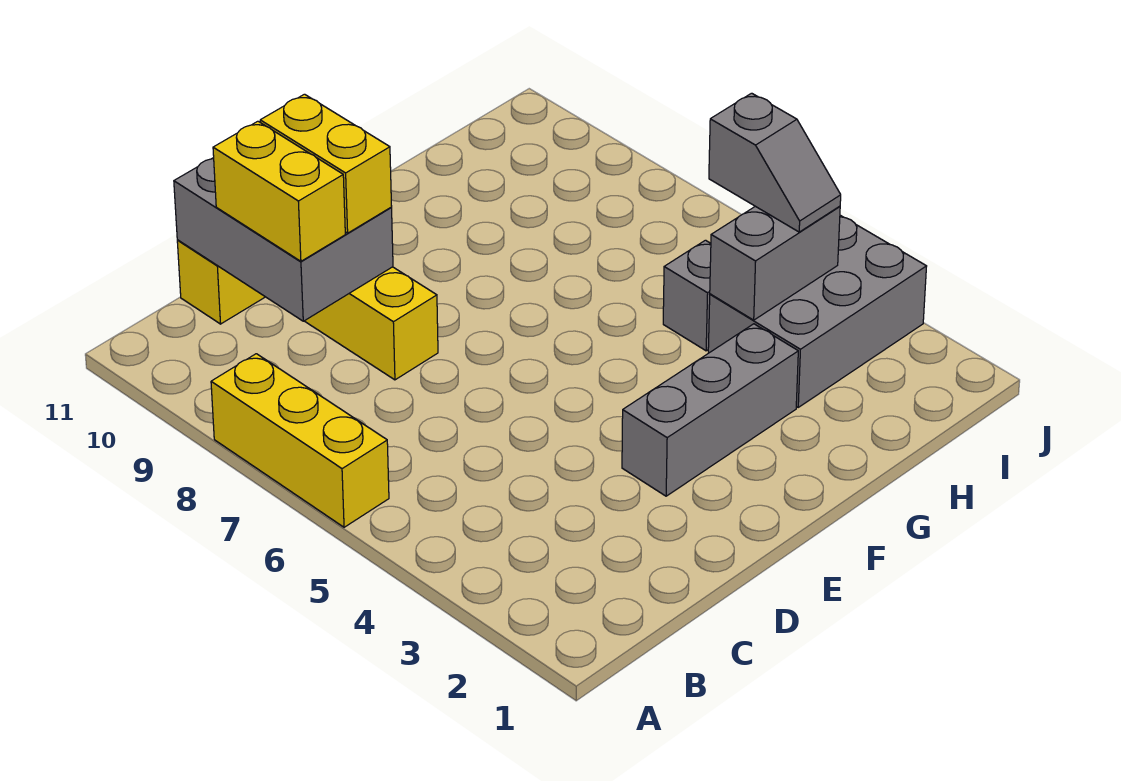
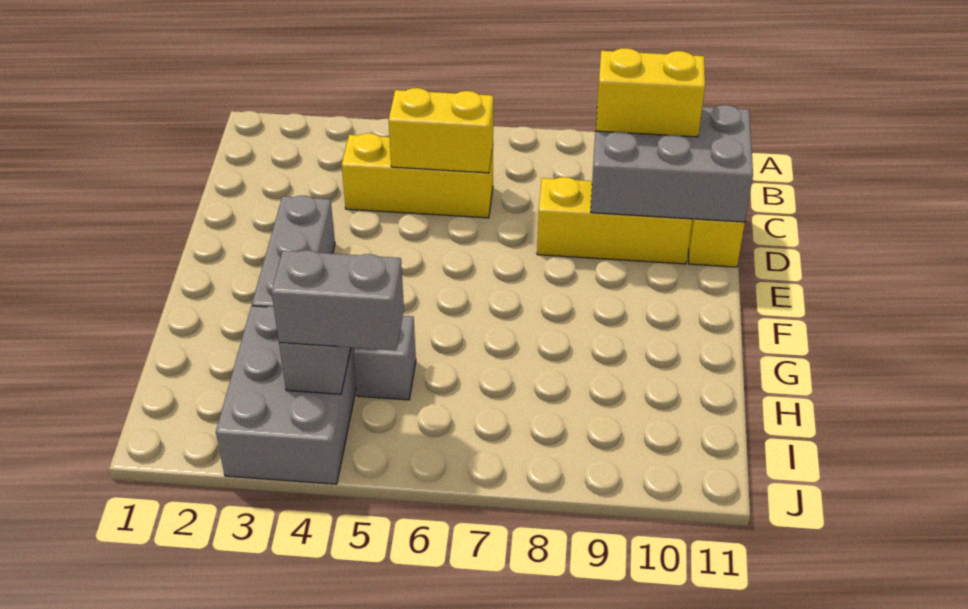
yellow brick A6:A8 level 1 -> yellow brick C4:C6 level 1
yellow brick D9:D10 level 3 -> yellow brick C5:C6 level 2
grey slope I4:I5 level 3 top 5 -> grey brick I4:I5 level 3

